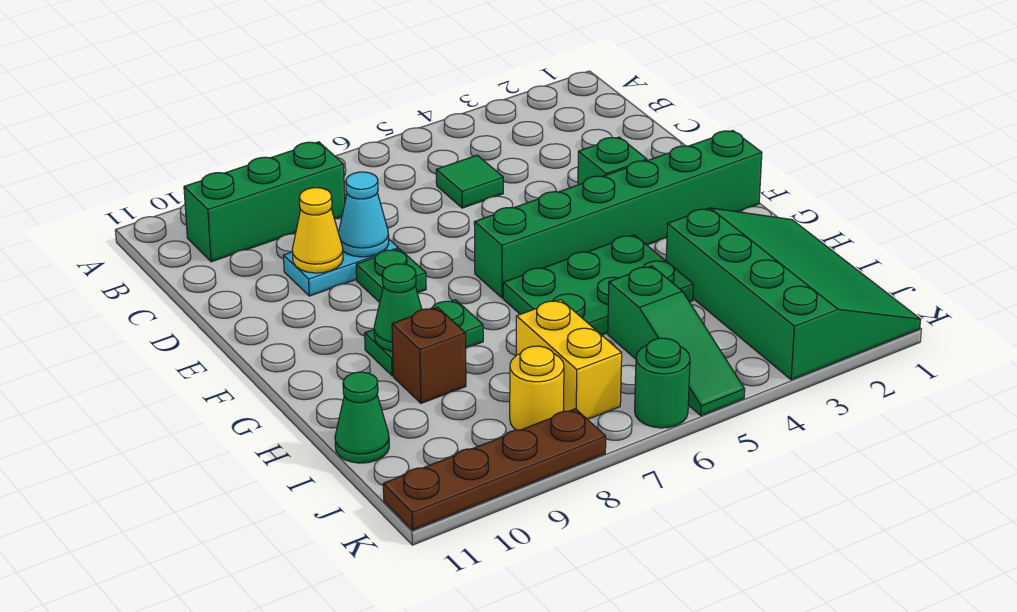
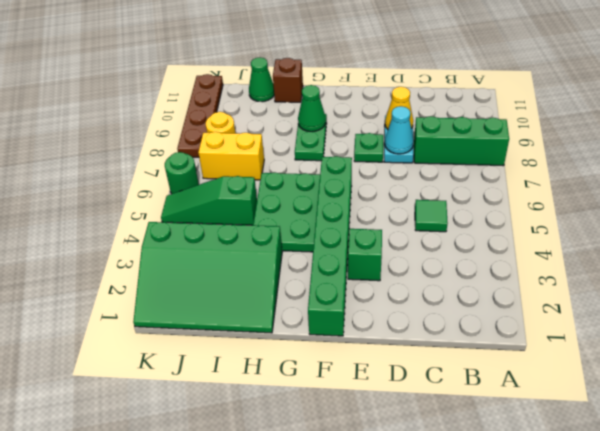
green brick B8:B10 level 1 -> green brick A8:C8 level 1
brown brick H9 level 1 -> brown brick H11 level 1

